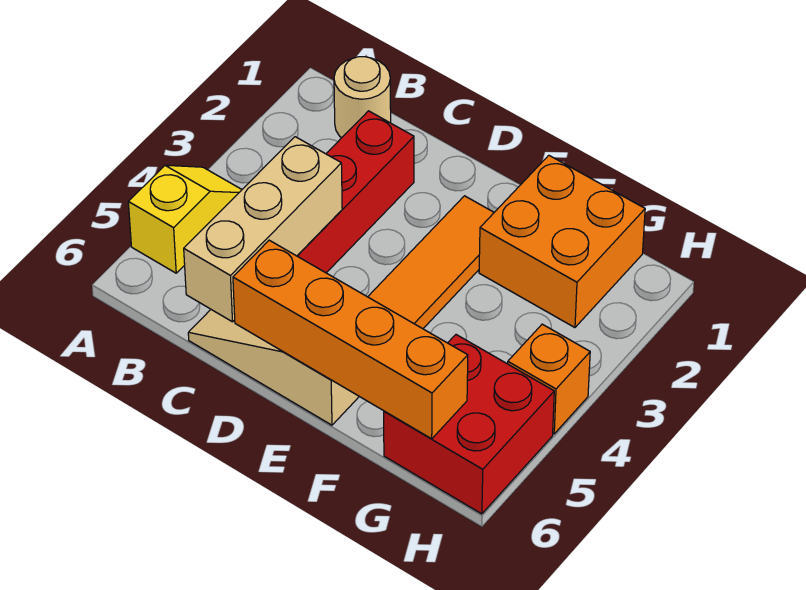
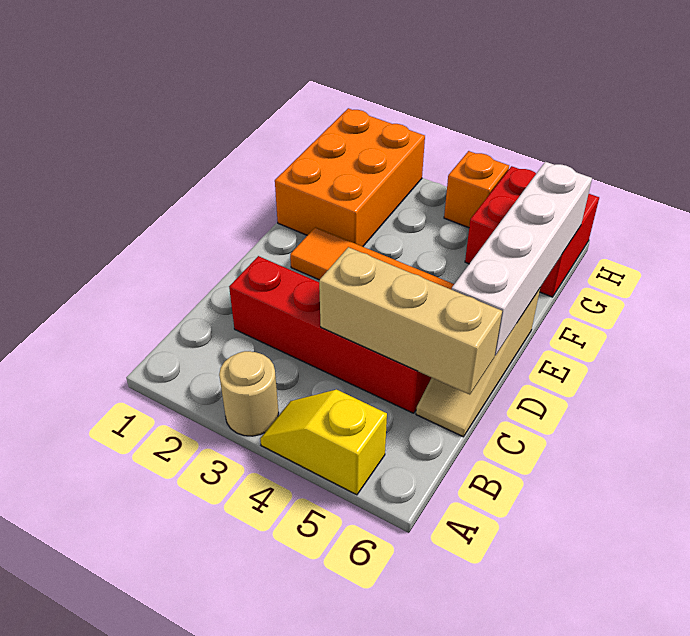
tan round brick B1 level 1 -> tan round brick A3 level 1
orange brick D6:G6 level 2 -> white brick D6:G6 level 2
orange brick F1:G2 level 1 -> orange brick F1:H2 level 1

